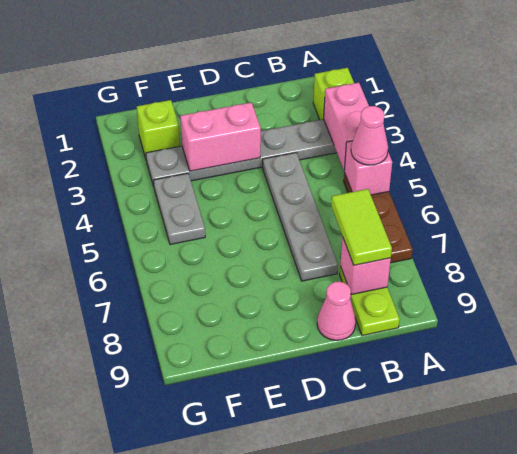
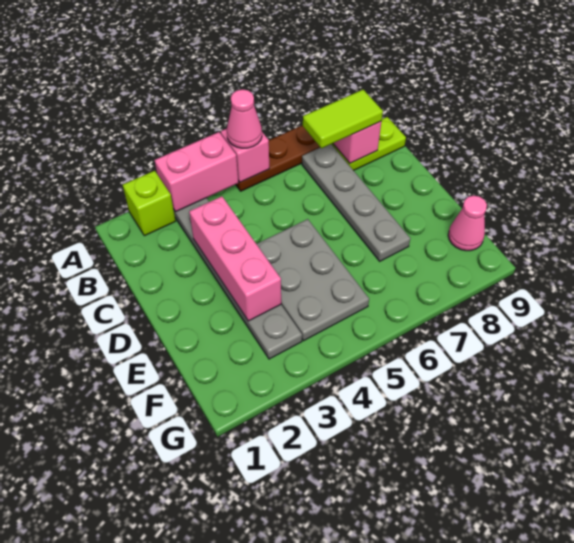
grey plate C4:C7 level 1 -> grey plate B7:E7 level 1
pink cone C9 level 1 -> pink cone F9 level 1
pink brick D3:E3 level 2 -> pink brick C3:E3 level 2
lime brick F2 level 1 -> none
grey plate F4:F5 level 1 -> grey plate D4:F5 level 1

